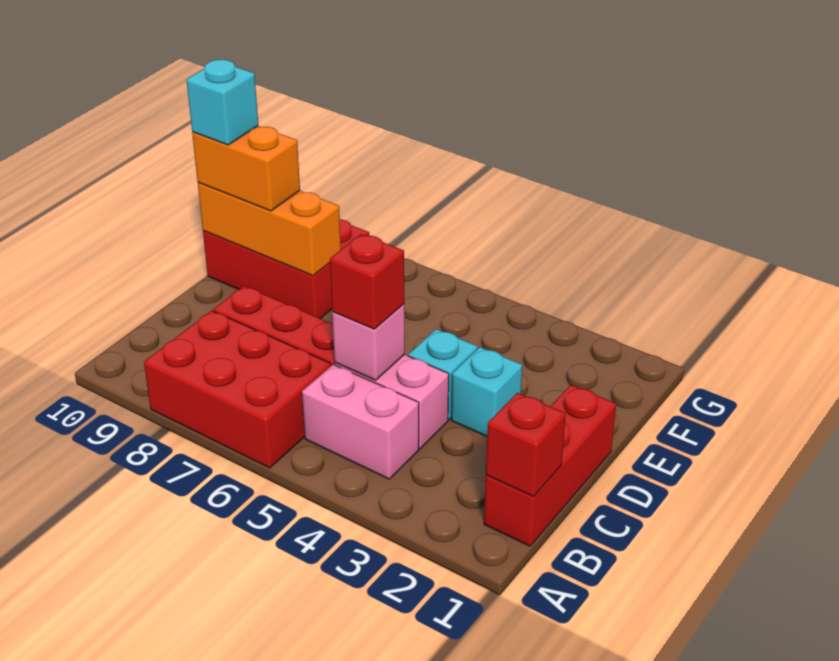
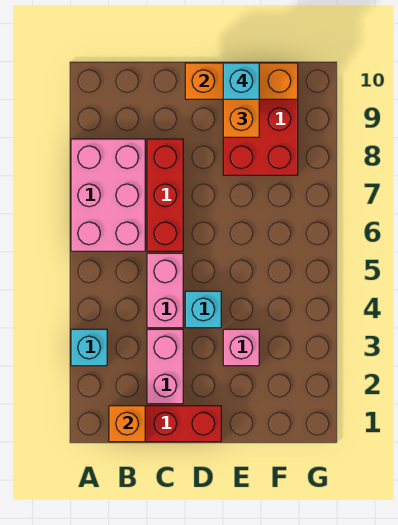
red brick A6:B8 level 1 -> pink brick A6:B8 level 1
red brick B1 level 2 -> orange brick B1 level 2
pink brick B4:B5 level 1 -> pink brick C2:C3 level 1
pink brick C5 level 2 -> pink brick E3 level 1
red brick C5 level 3 -> none
cyan brick D3 level 1 -> cyan brick A3 level 1
orange brick E8:E10 level 2 -> orange brick D10:F10 level 2

